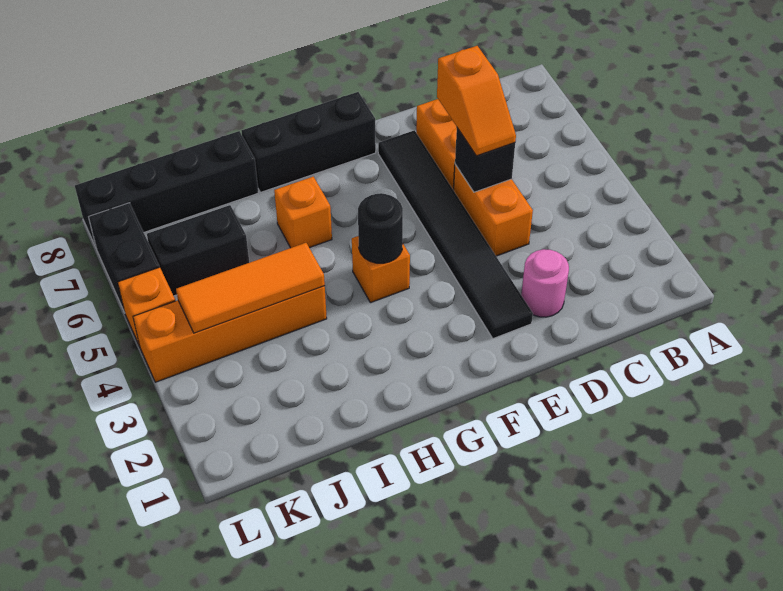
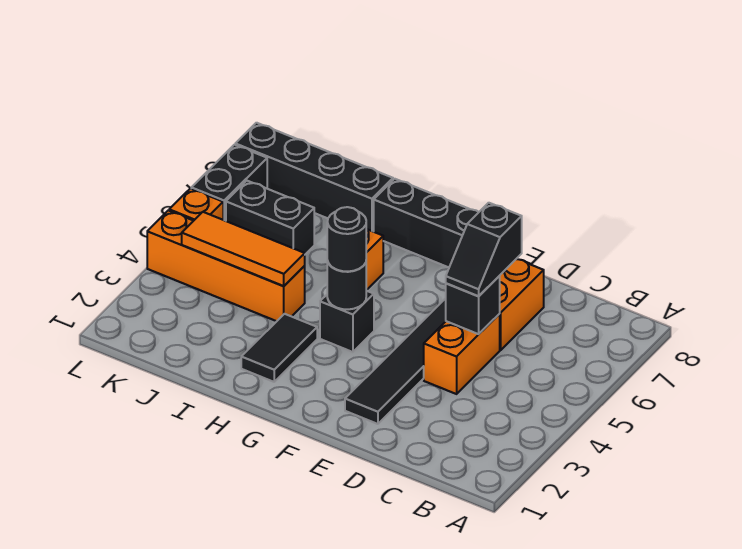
pink round brick D2 level 1 -> none
orange slope D5:D6 level 3 top 6 -> black slope D5:D6 level 3 top 6
orange brick G4 level 1 -> black brick G4 level 1
none -> black round brick G4 level 3
none -> black tile H2:H3 level 1

